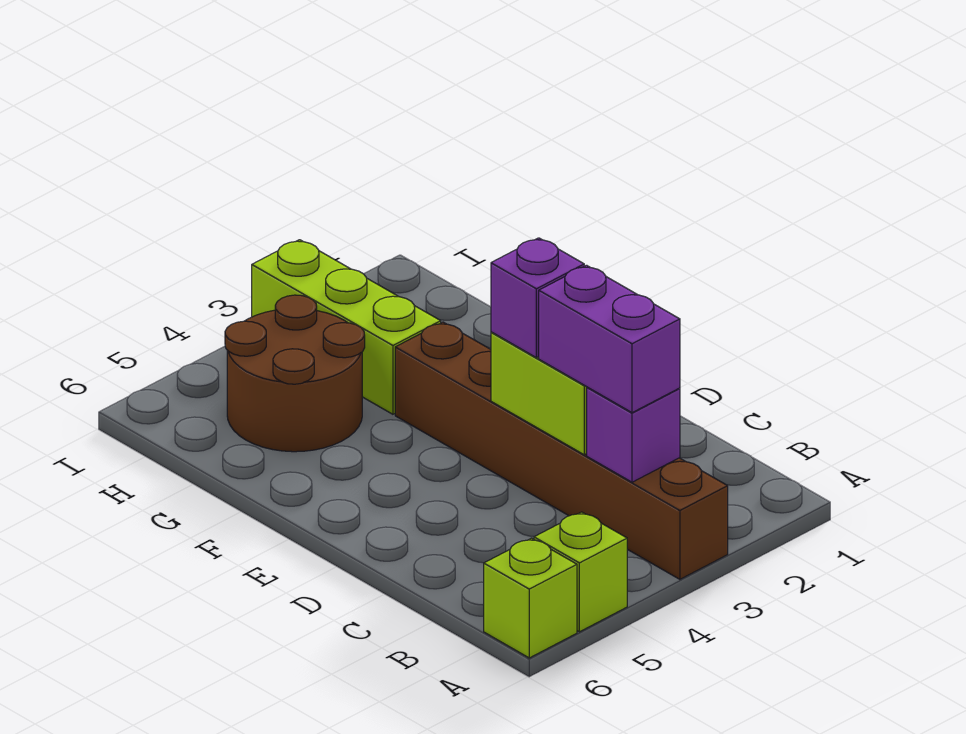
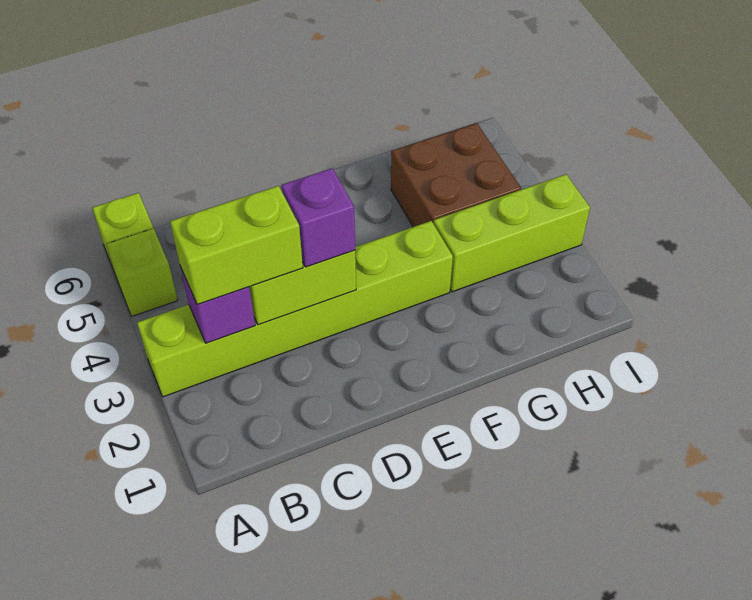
brown brick A3:F3 level 1 -> lime brick A3:F3 level 1
purple brick B3:C3 level 3 -> lime brick B3:C3 level 3
brown round brick G4:H5 level 1 -> brown brick G4:H5 level 1

